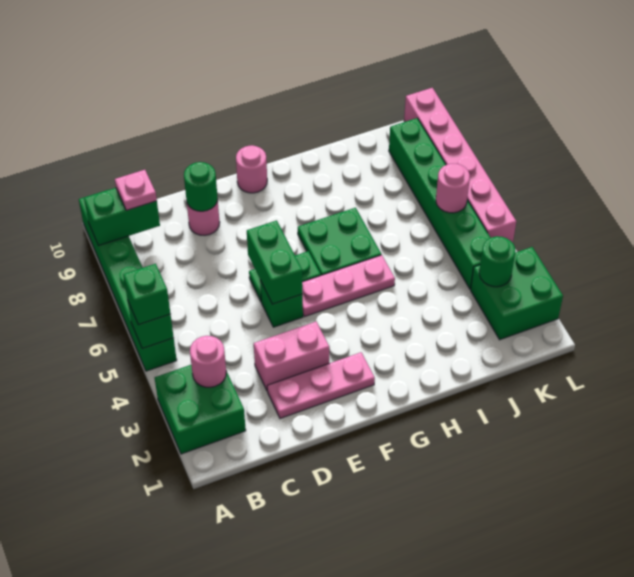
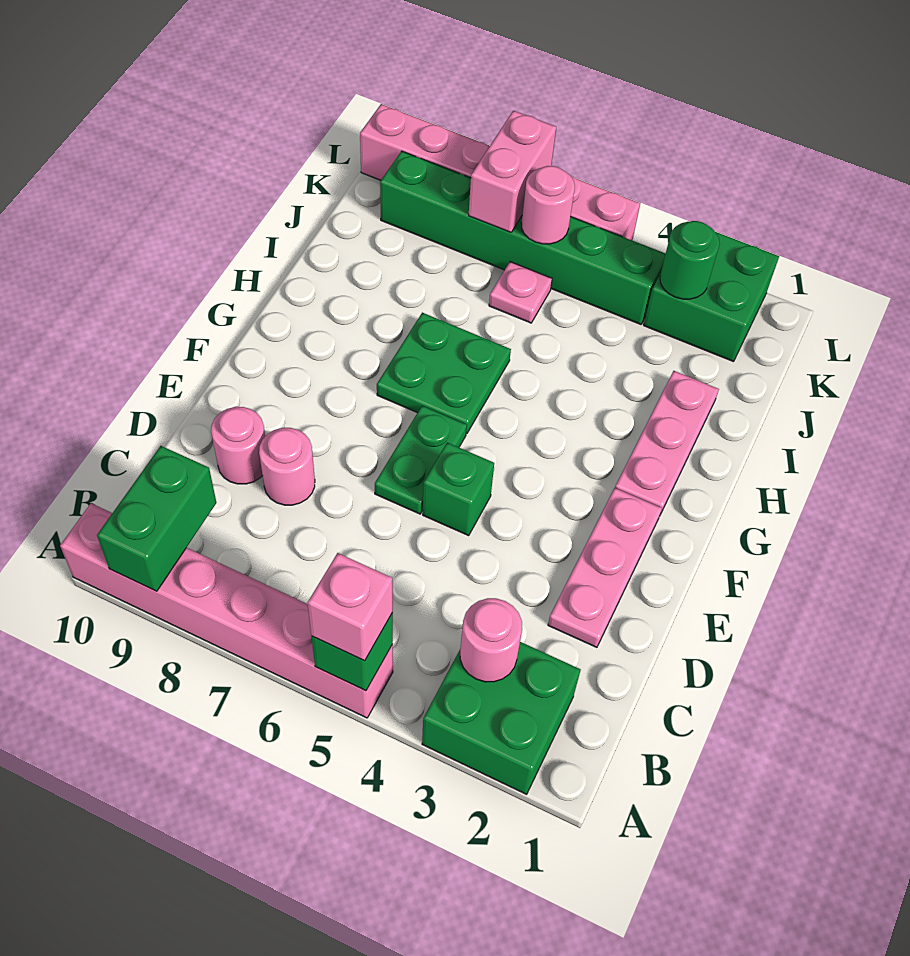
green brick A5:A10 level 1 -> pink brick A5:A10 level 1
green brick A5 level 3 -> pink brick A5 level 3
pink plate B9 level 3 -> pink plate J6 level 1
pink brick D3:E3 level 1 -> pink brick K7:L7 level 2
green round brick D9 level 2 -> none
green brick E5:E6 level 2 -> none
pink plate F5:H5 level 1 -> pink plate G2:I2 level 1
pink round brick F10 level 1 -> pink round brick D8 level 1

